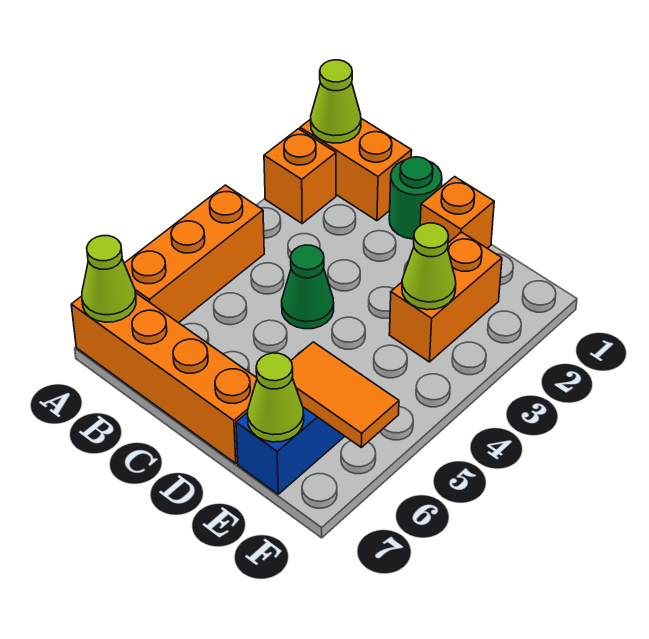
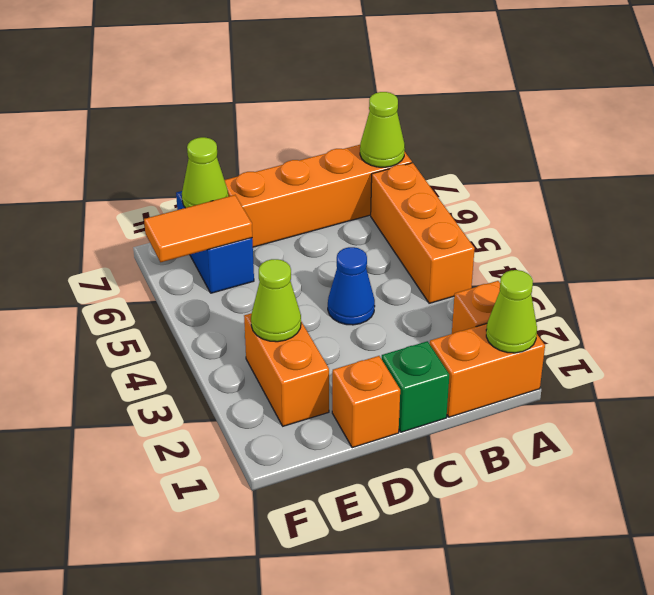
green round brick C1 level 1 -> green brick C1 level 1
green cone C4 level 1 -> blue cone C4 level 1

